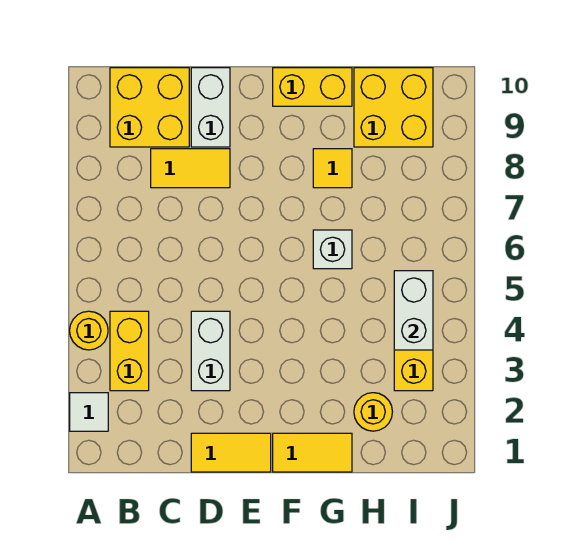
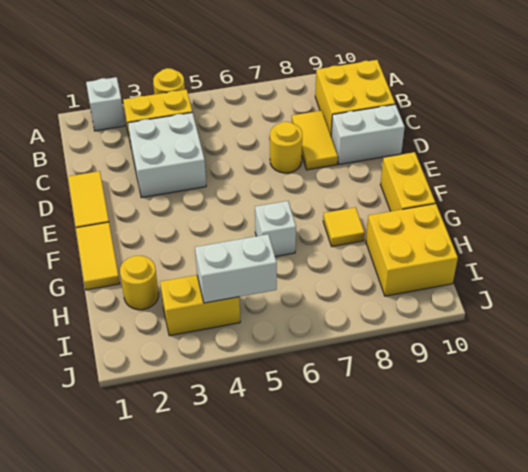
white tile A2 level 1 -> white brick A2 level 1
white brick D3:D4 level 1 -> white brick C3:D4 level 1
none -> yellow round brick D7 level 1

